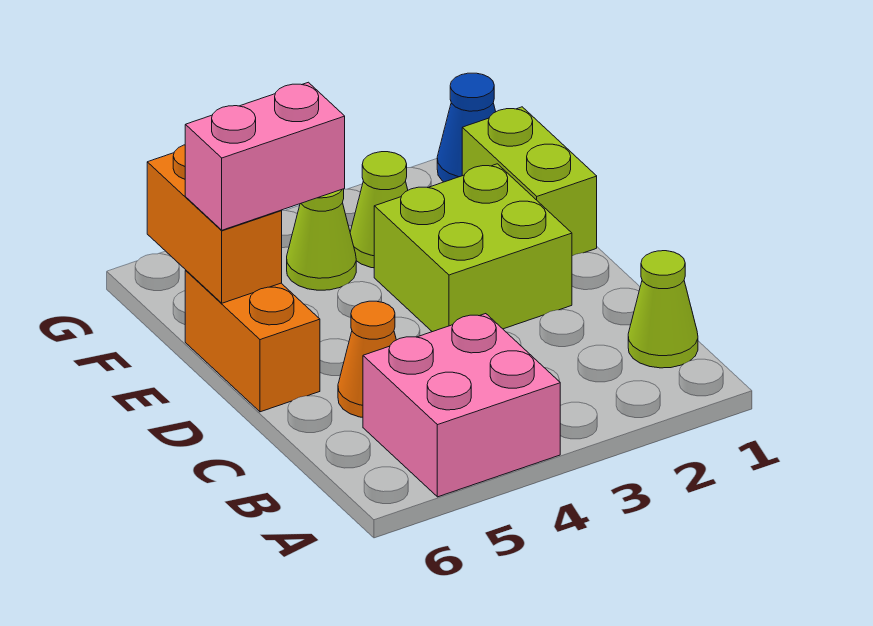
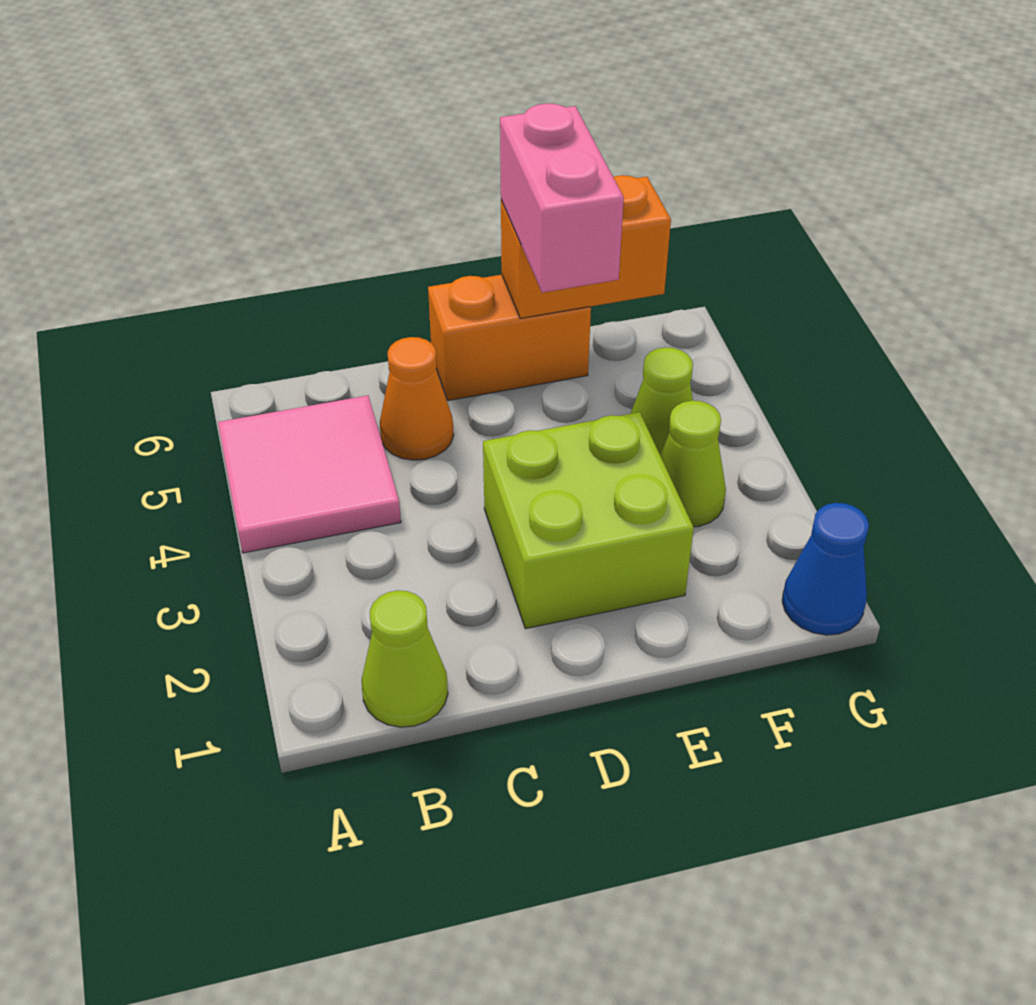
pink brick A4:B5 level 1 -> pink tile A4:B5 level 1
lime brick E1:F1 level 1 -> none

